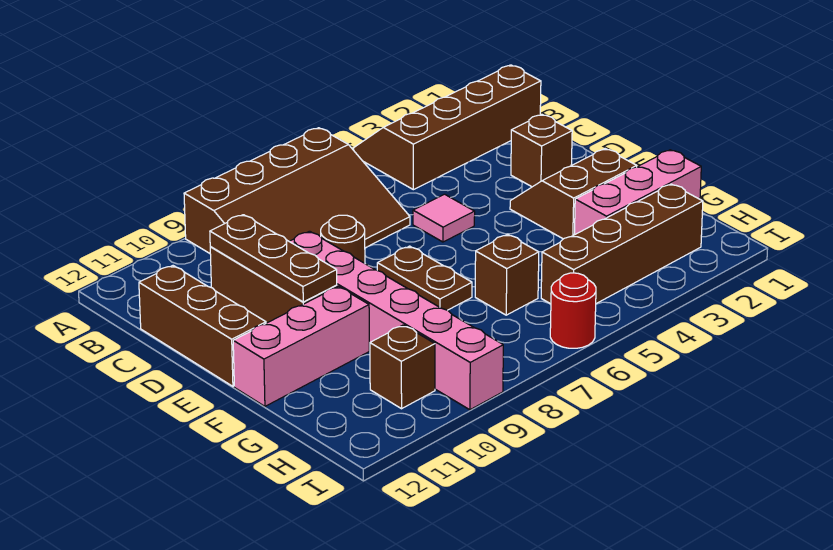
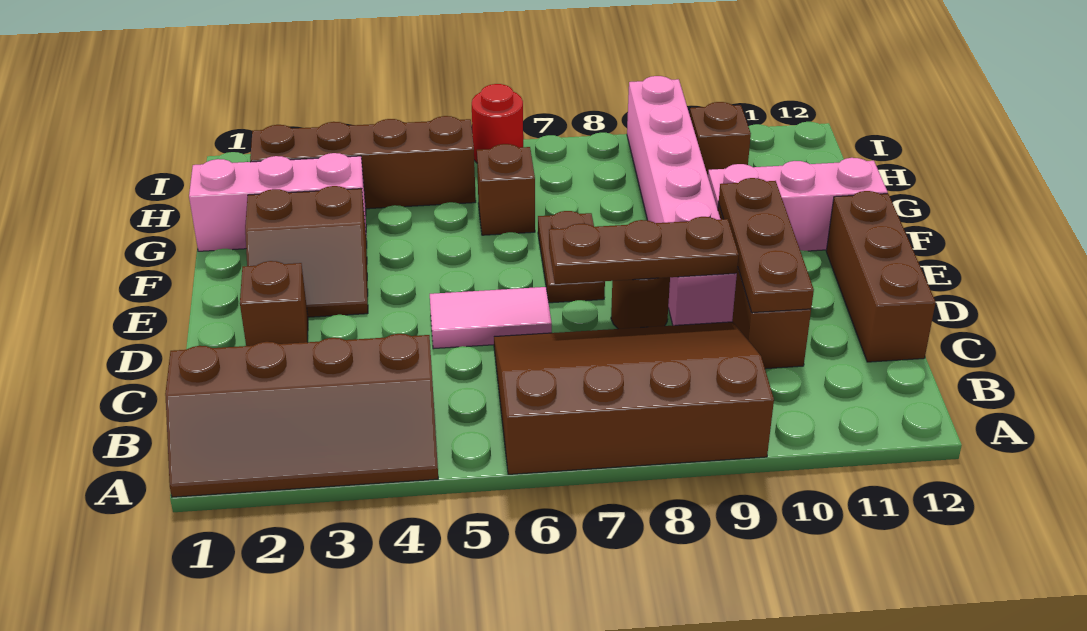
pink tile D5 level 1 -> pink tile D5:D6 level 1
none -> brown plate D7:D9 level 2

